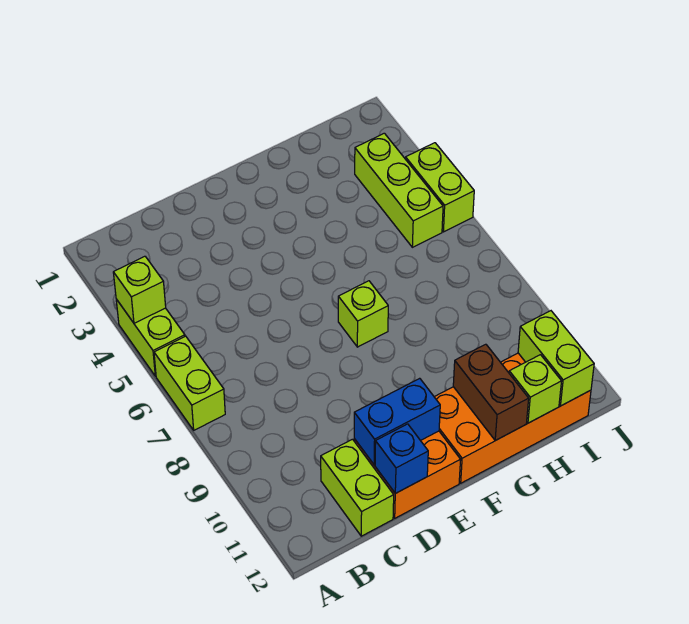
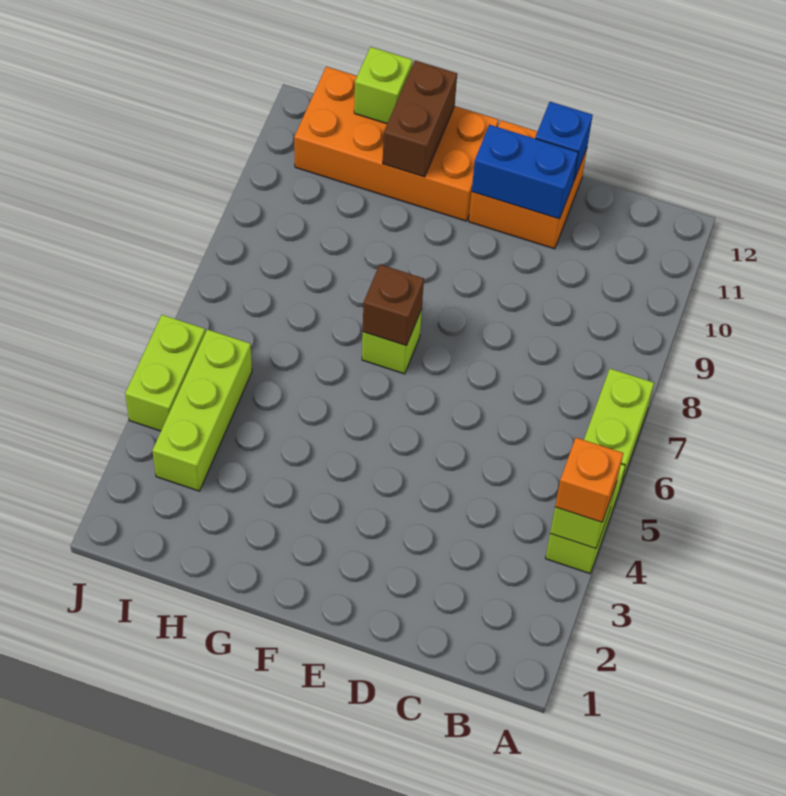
none -> orange brick A4 level 3
lime brick C11:C12 level 1 -> none
none -> brown brick F7 level 2
lime brick I11:I12 level 2 -> none

